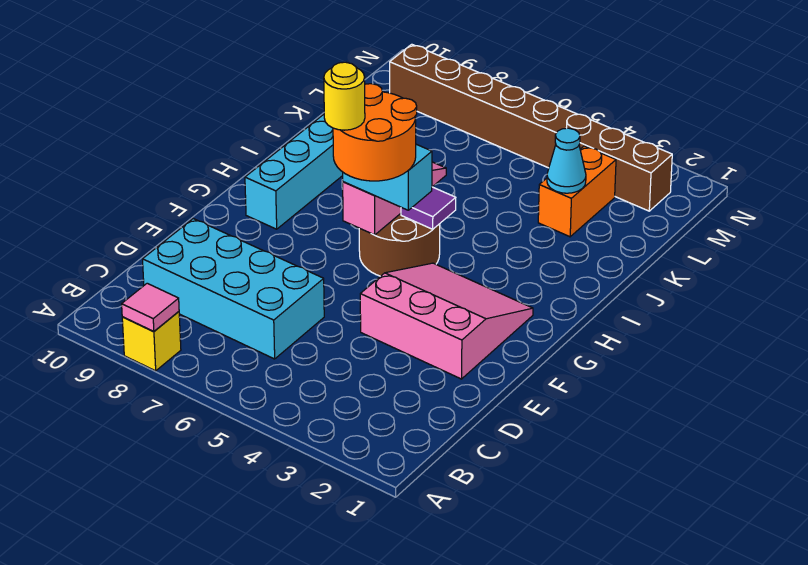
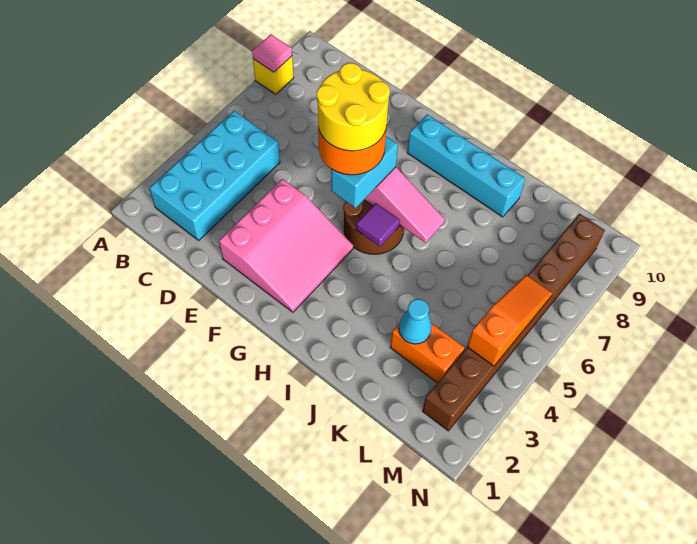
cyan brick C6:D9 level 1 -> cyan brick B2:C5 level 1
yellow round brick F6 level 5 -> yellow round brick F5:G6 level 5
none -> orange slope M4:M6 level 2 top 4

